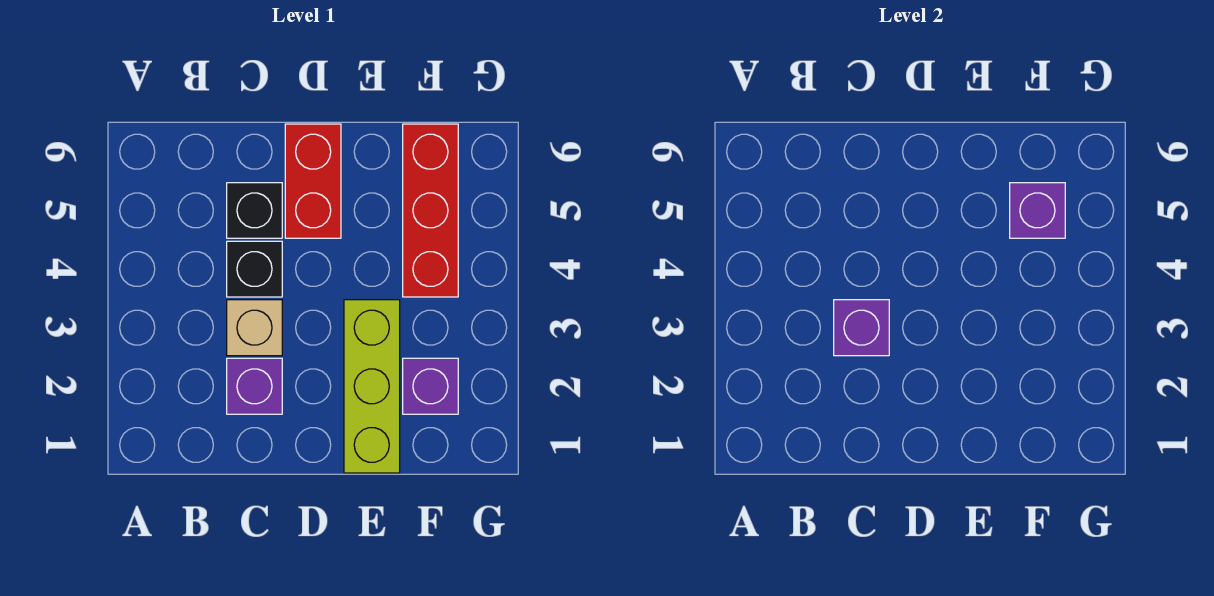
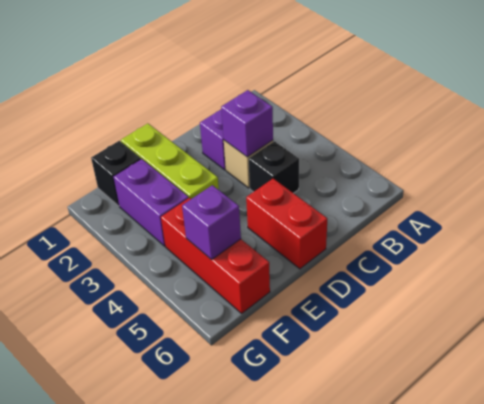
black brick C5 level 1 -> black brick F1 level 1
purple brick F2 level 1 -> purple brick F2:F3 level 1

